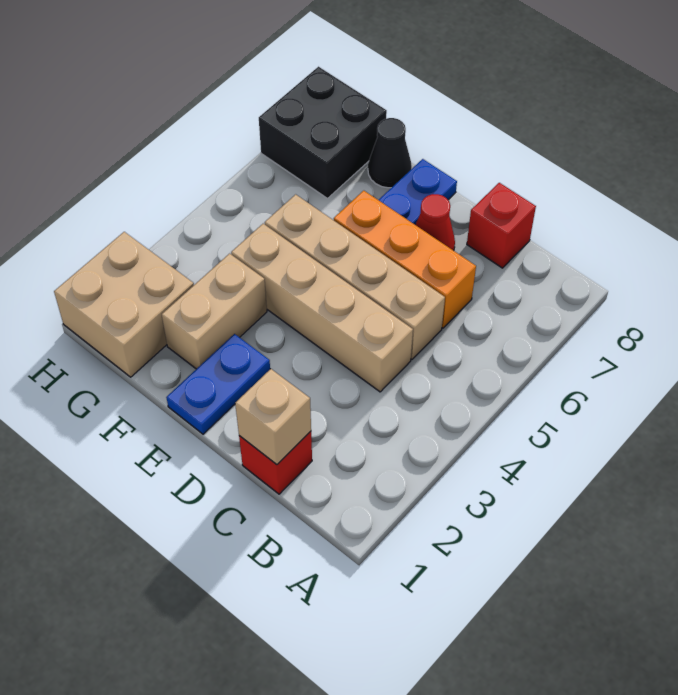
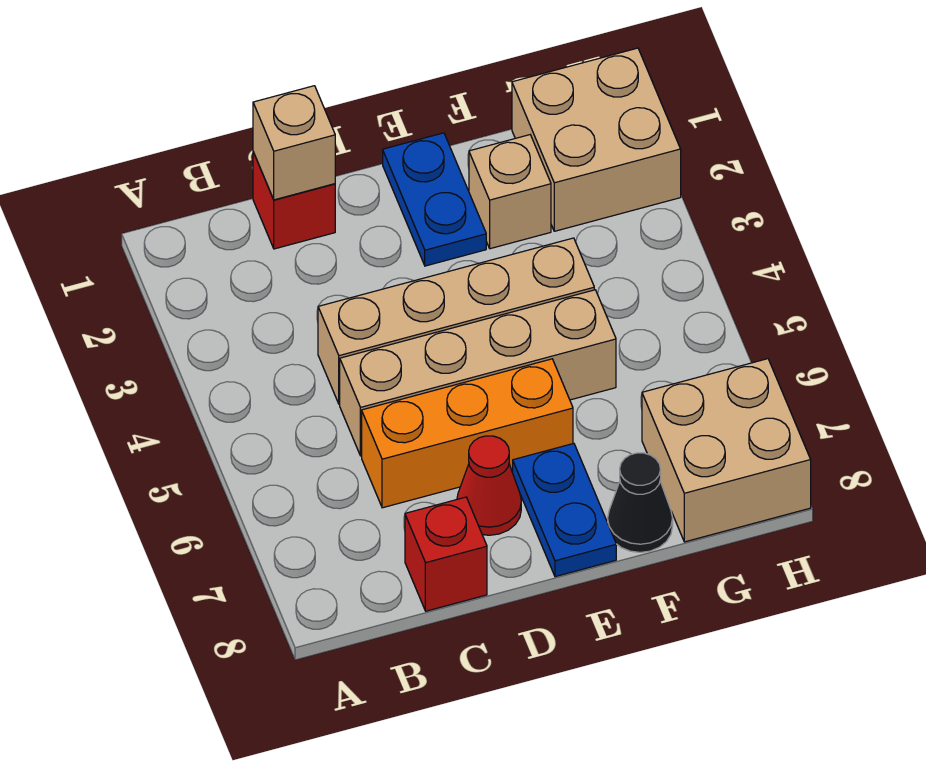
tan brick F2:F3 level 1 -> tan brick F2 level 1
black brick G7:H8 level 1 -> tan brick G7:H8 level 1

